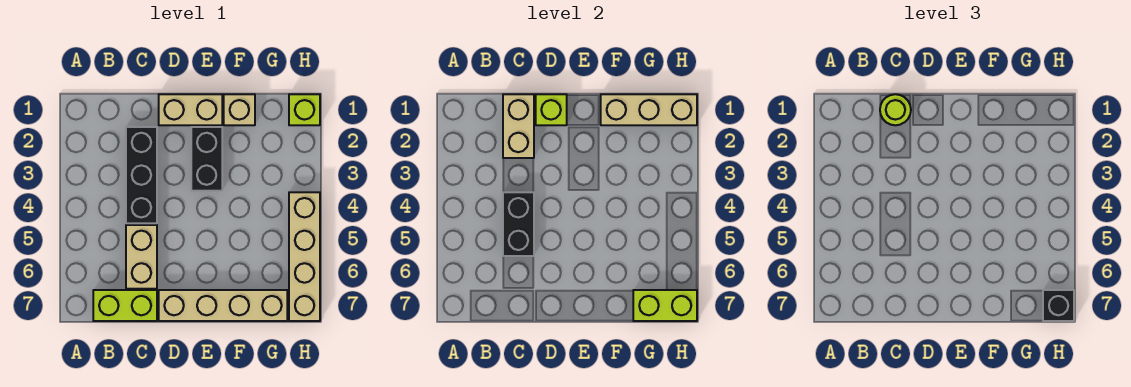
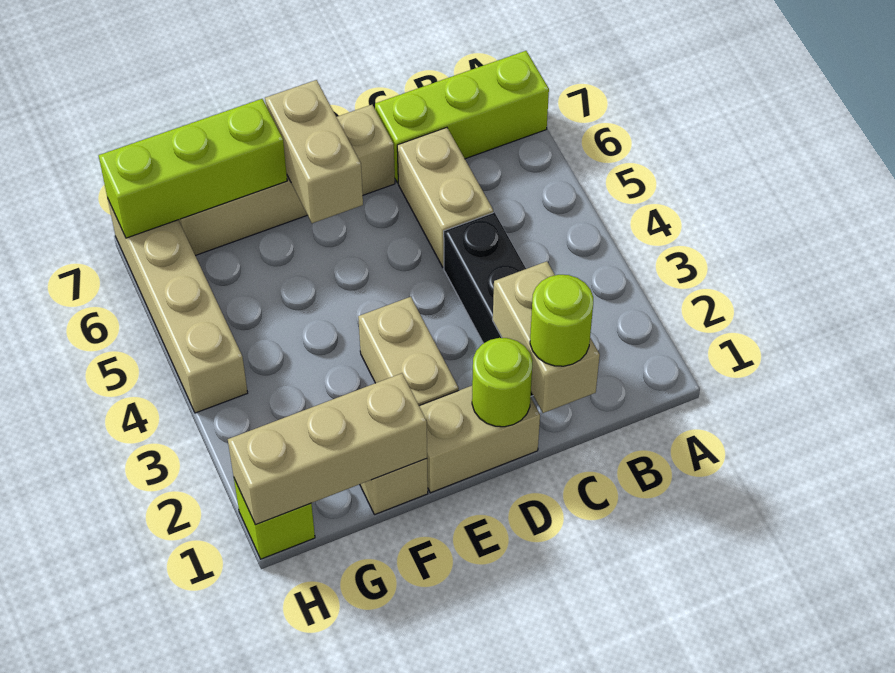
lime brick B7:C7 level 1 -> lime brick A7:C7 level 1
black brick C4:C5 level 2 -> none
lime brick D1 level 2 -> lime round brick D1 level 2
black brick E2:E3 level 1 -> tan brick E2:E3 level 1
none -> tan brick E6:E7 level 2
lime brick G7:H7 level 2 -> lime brick F7:H7 level 2
black brick H7 level 3 -> none

